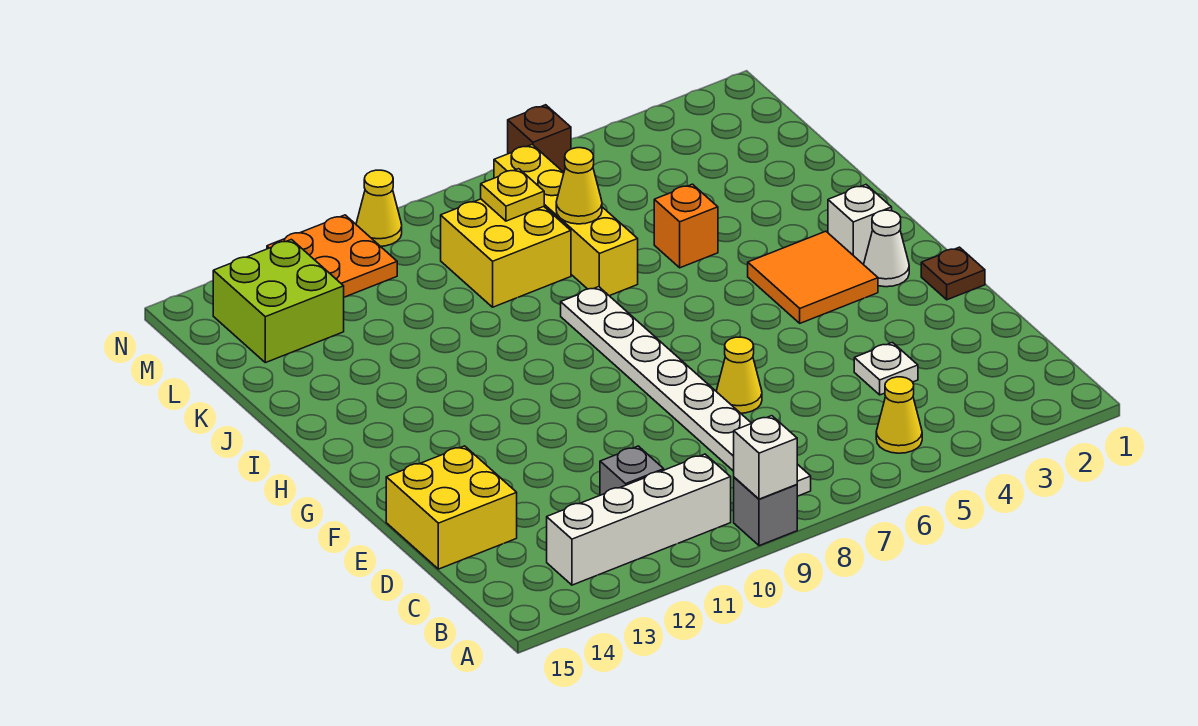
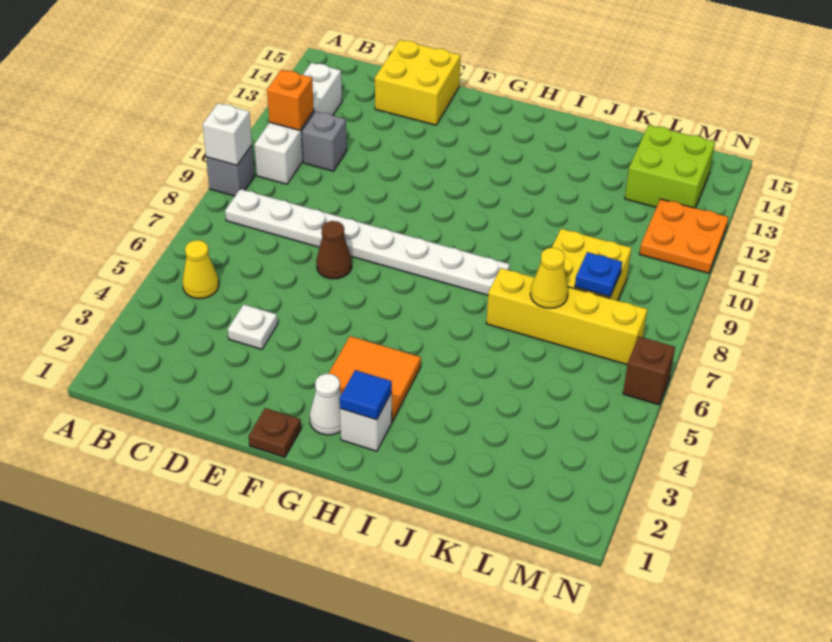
yellow cone E7 level 1 -> brown cone E7 level 1
none -> blue tile H2 level 2
orange brick J5 level 1 -> orange brick B11 level 2
yellow plate L8 level 2 -> blue plate L8 level 2
yellow cone N10 level 1 -> none

